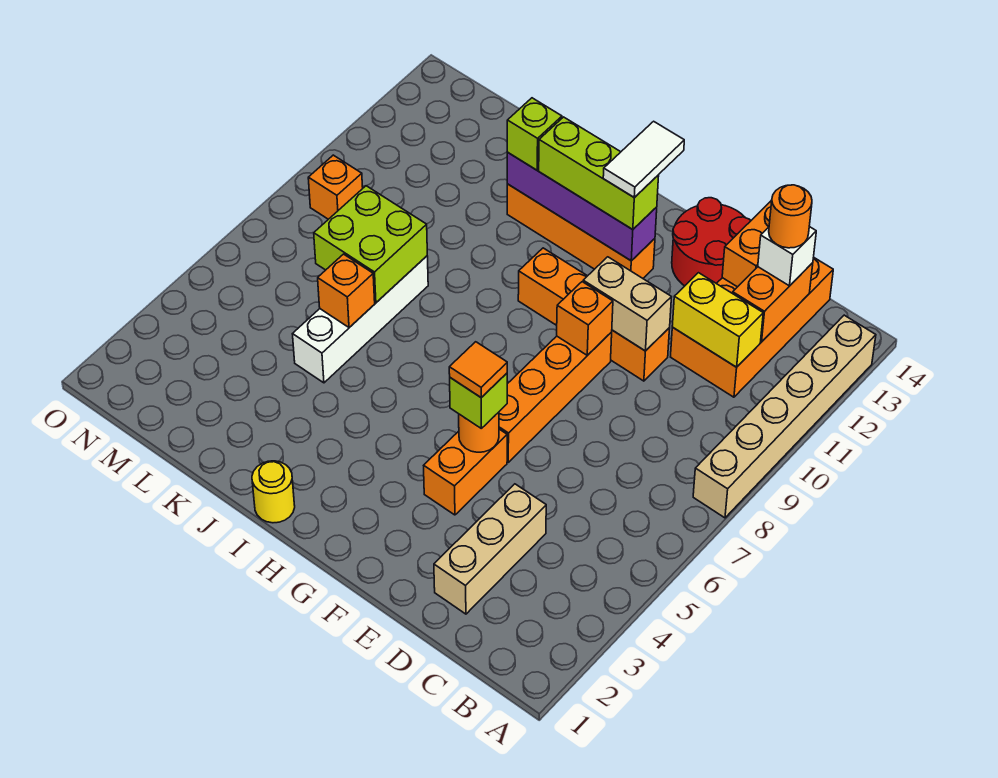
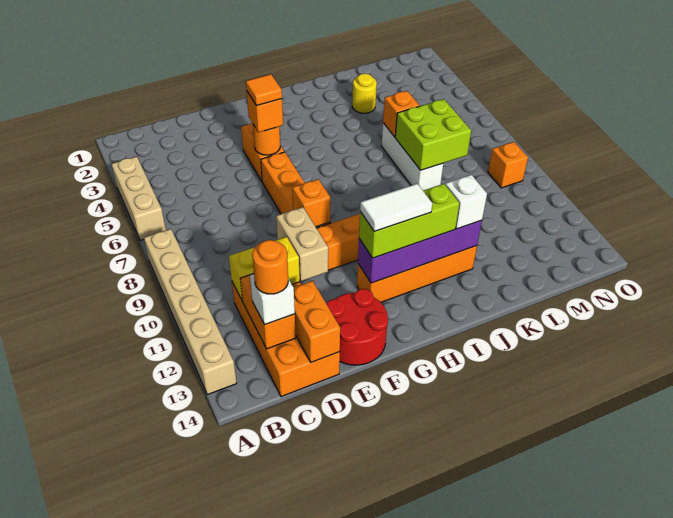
tan brick D2:D4 level 1 -> tan brick A4:A6 level 1
tan brick E10:F10 level 2 -> tan brick E10:E11 level 2
lime brick F5 level 3 -> orange brick F5 level 3
white tile G12:G13 level 4 -> white tile G12:H12 level 4
yellow round brick I1 level 1 -> yellow round brick K3 level 1
lime brick J12 level 3 -> white brick J12 level 3
white brick K5:K8 level 1 -> white brick K6:K8 level 1

